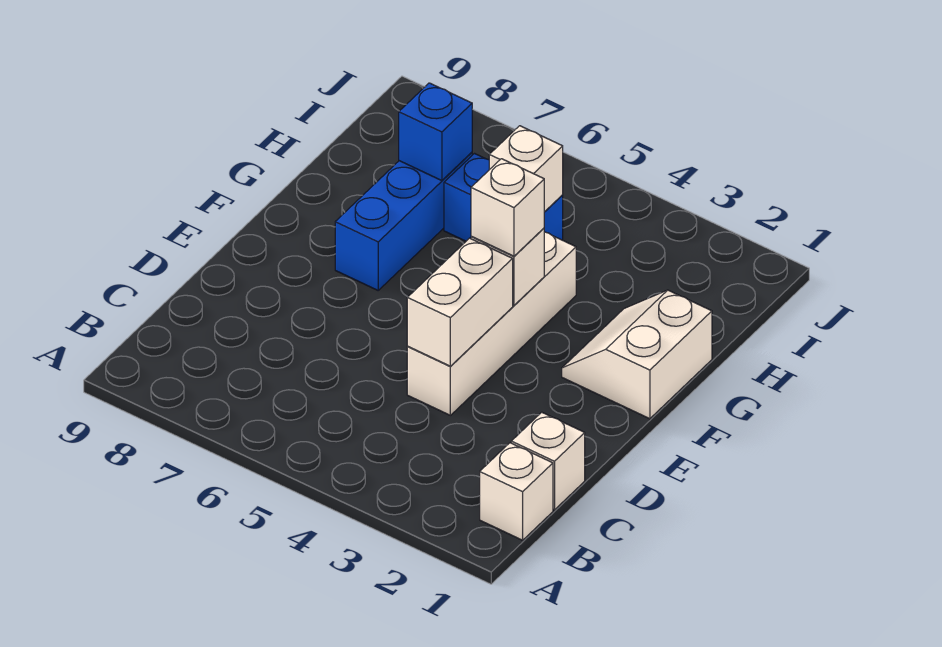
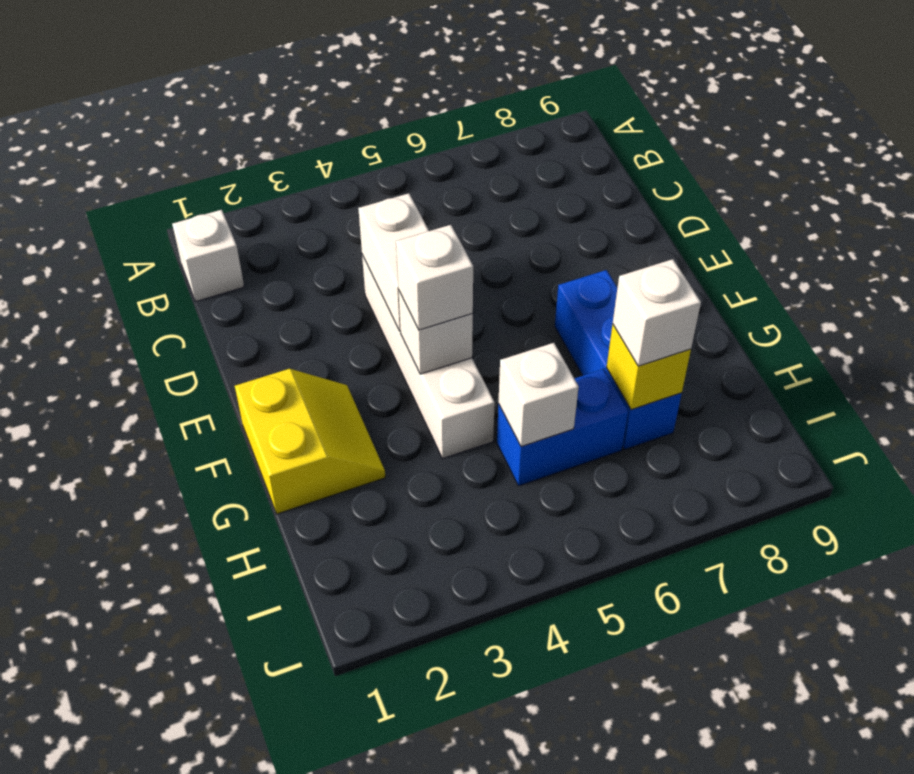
white brick C1 level 1 -> white brick H7 level 3
white slope F1:G2 level 1 top 1 -> yellow slope F1:G2 level 1 top 1
blue brick H7 level 2 -> yellow brick H7 level 2

